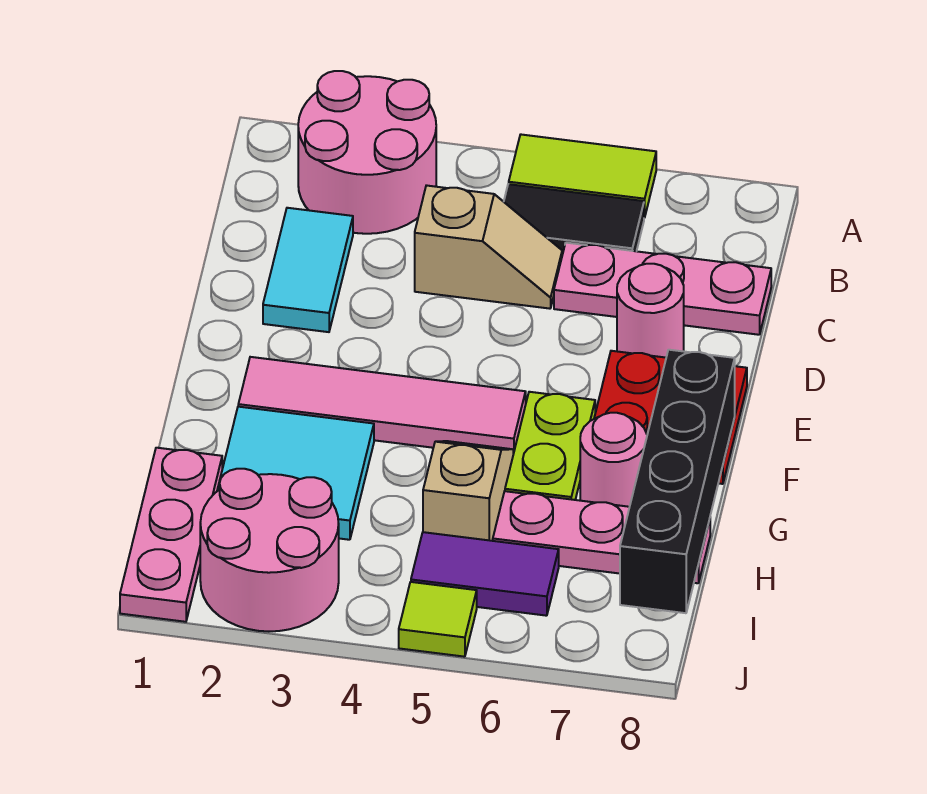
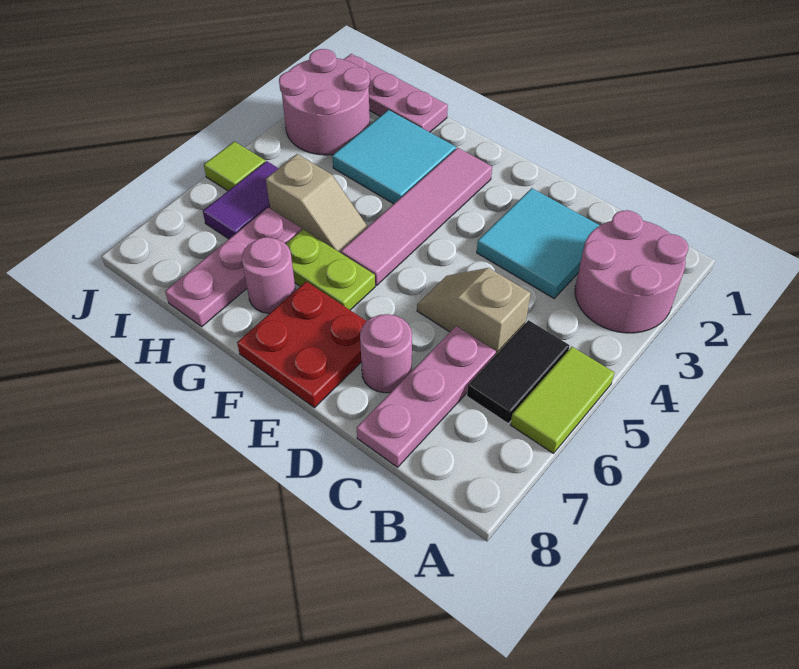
cyan tile C2:D2 level 1 -> cyan tile C2:D3 level 1
tan slope C4:C5 level 1 top 4 -> tan slope C5:D5 level 1 top C
black brick F8:I8 level 2 -> none

